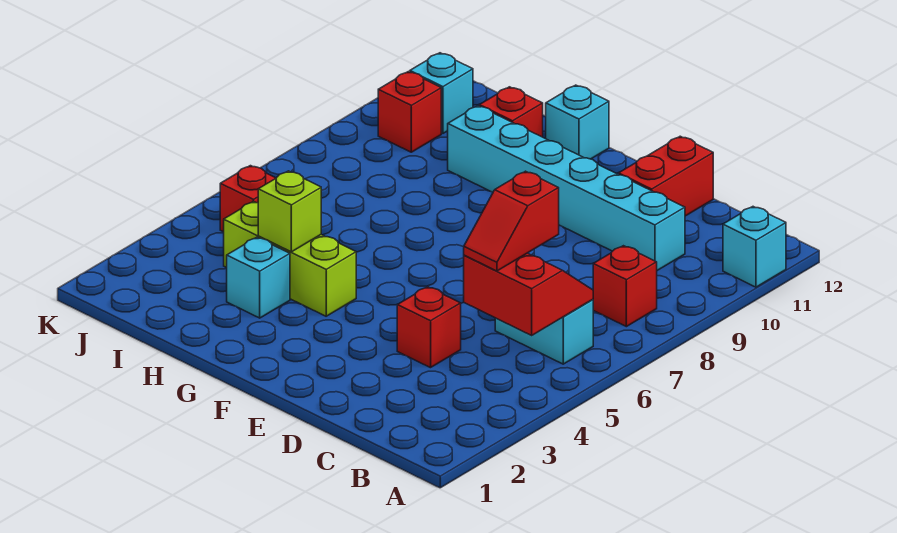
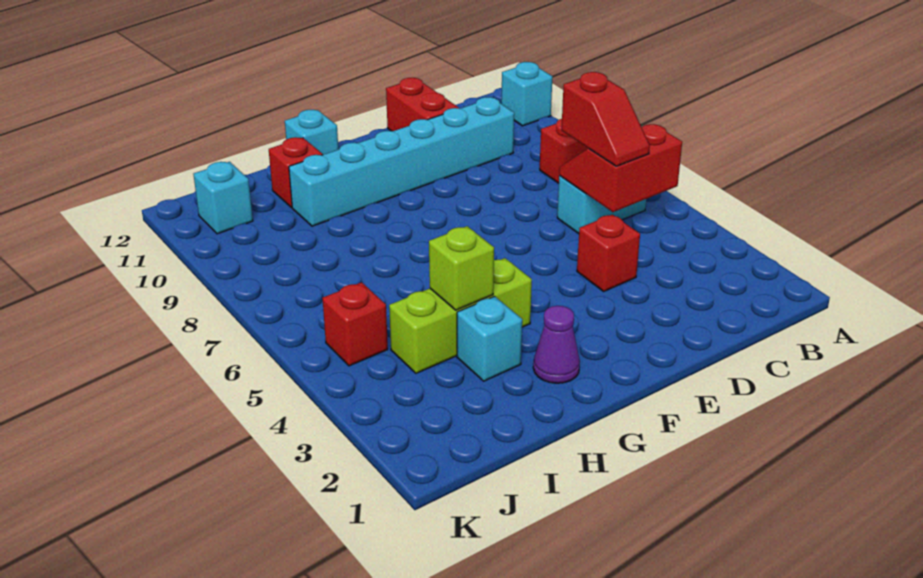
none -> purple cone G2 level 1
red brick J10 level 1 -> none

